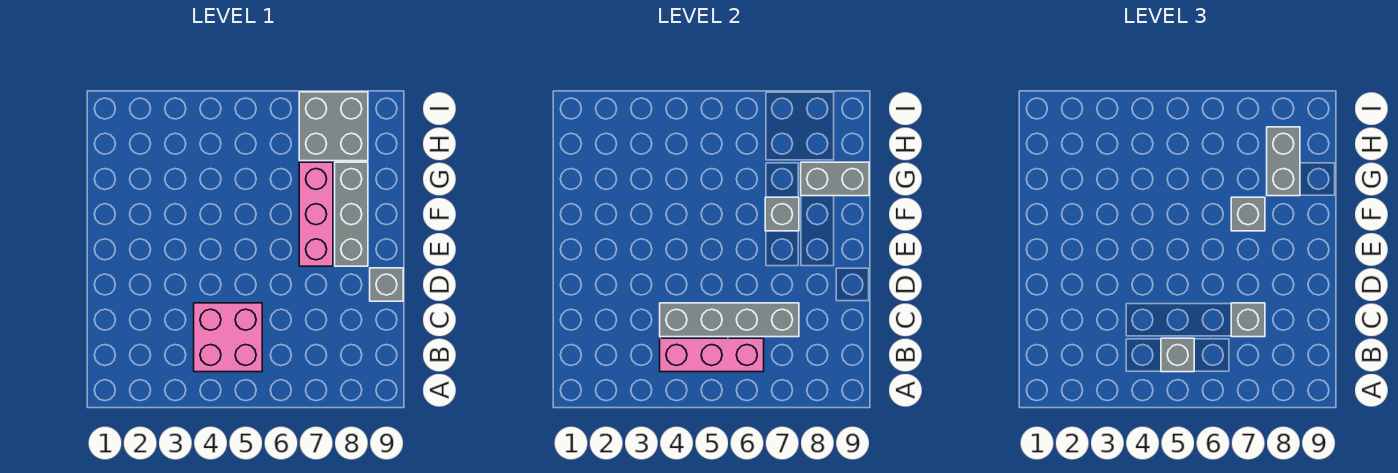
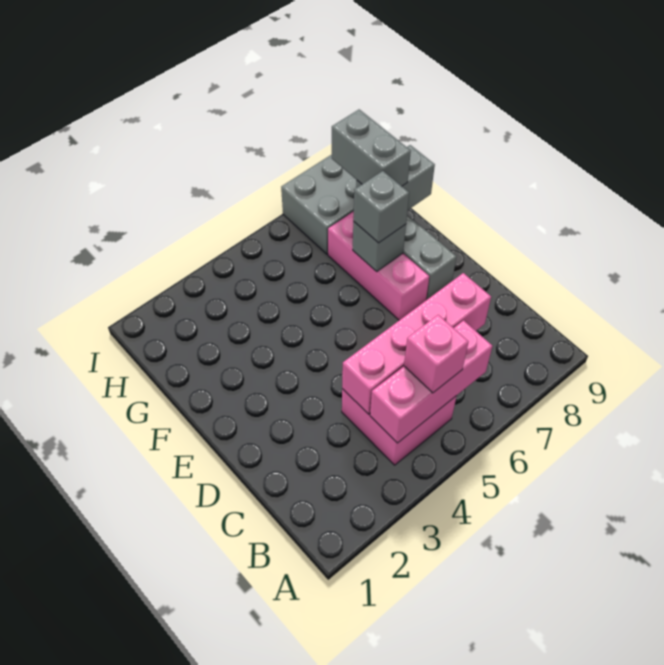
grey brick B5 level 3 -> pink brick B5 level 3
grey brick C4:C7 level 2 -> pink brick C4:C7 level 2
grey brick C7 level 3 -> none
grey brick D9 level 1 -> none

